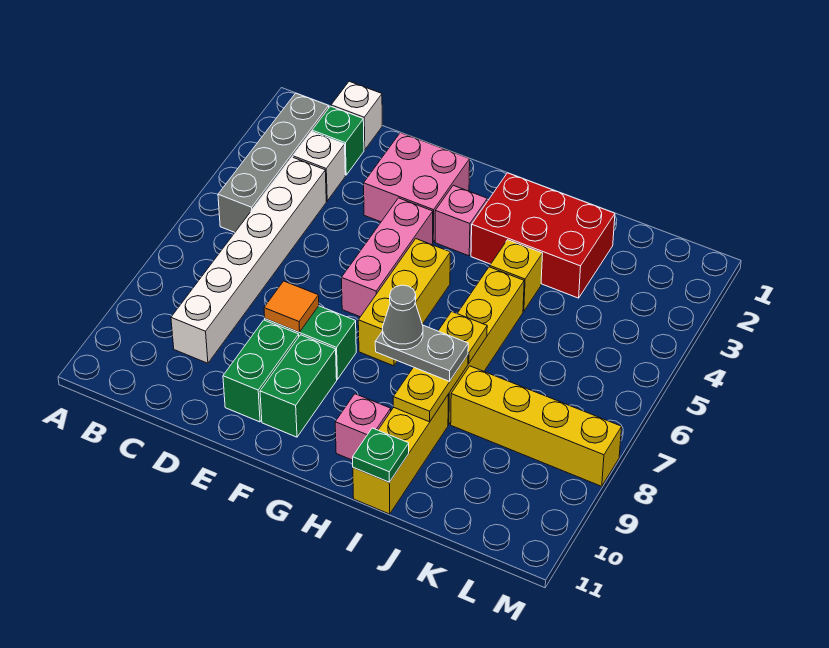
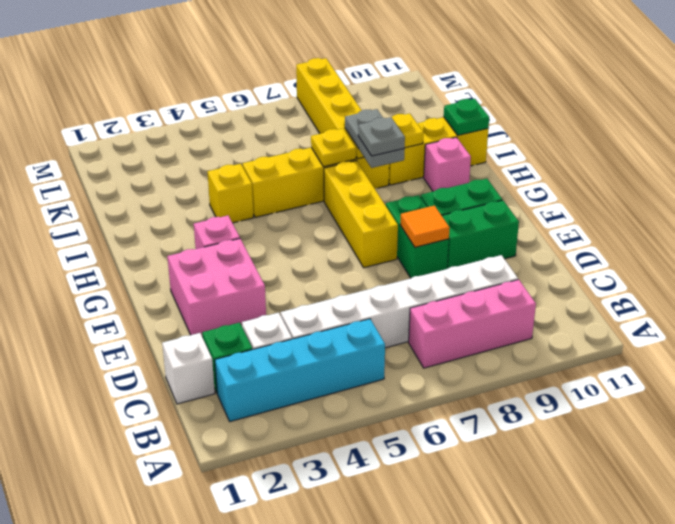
grey brick B2:B5 level 1 -> cyan brick B2:B5 level 1
pink brick F4:F6 level 1 -> pink brick B7:B9 level 1
yellow brick G5:G7 level 1 -> yellow brick F7:H7 level 1
red brick H2:J3 level 1 -> none
grey cone H8 level 4 -> grey plate H8 level 4

